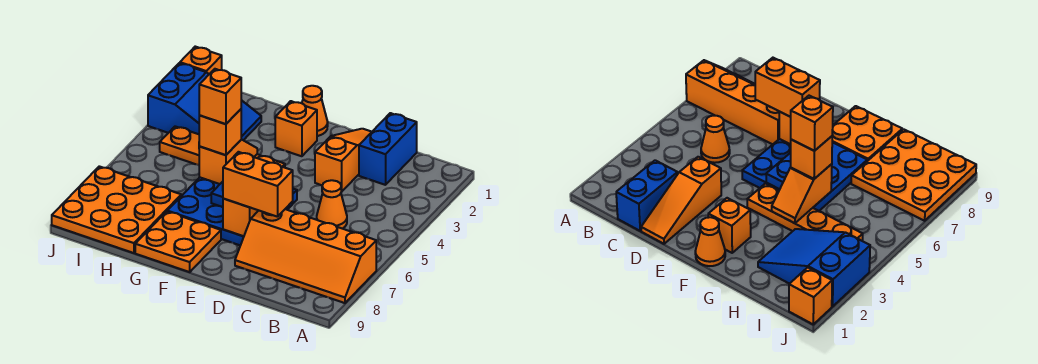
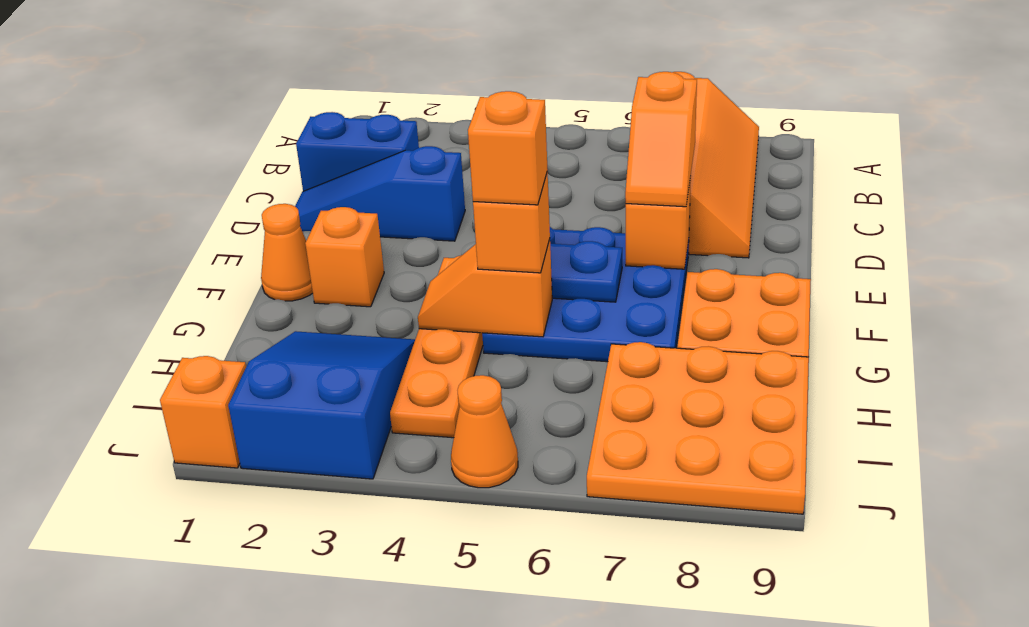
orange cone C5 level 1 -> orange cone J5 level 1
orange slope D1:D3 level 1 top 3 -> blue slope D1:D3 level 1 top 3
orange brick D7:E7 level 3 -> orange slope D7:E7 level 3 top D

